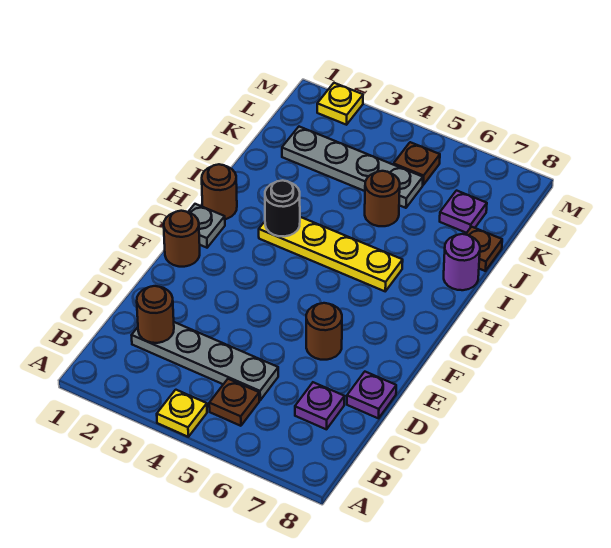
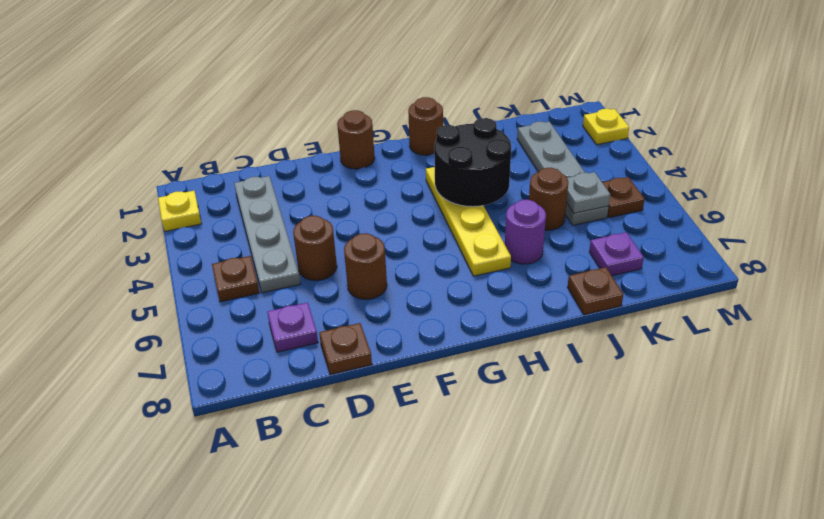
yellow plate A4 level 1 -> yellow plate A2 level 1
brown round brick C2 level 2 -> brown round brick D5 level 1
purple plate D8 level 1 -> brown plate D8 level 1
grey plate G1 level 1 -> grey plate K5 level 2
black round brick H3 level 2 -> black round brick H3:I4 level 2
purple round brick I8 level 1 -> purple round brick I6 level 1

